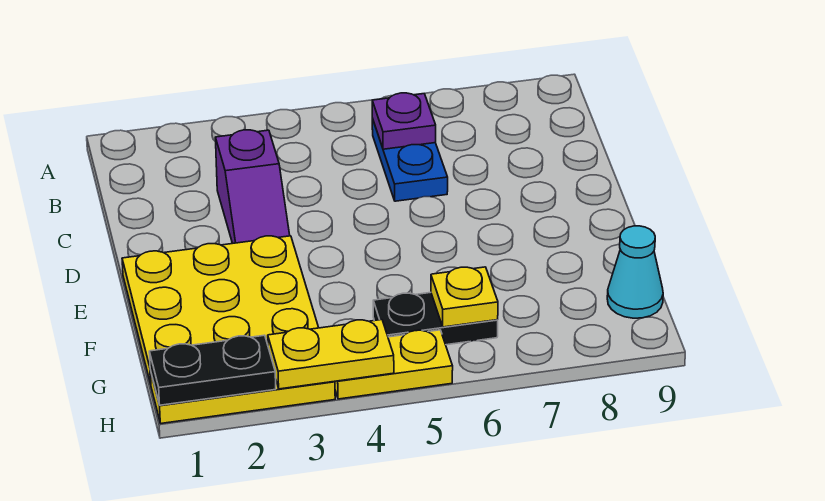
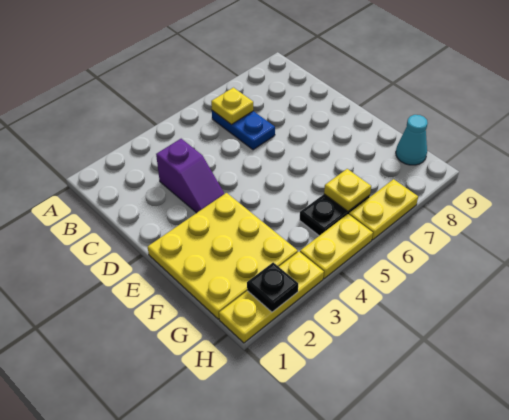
purple plate B6 level 2 -> yellow plate B6 level 2
black plate H1:H2 level 2 -> black plate H2 level 2
yellow plate H3:H4 level 2 -> yellow plate H6:H7 level 1

